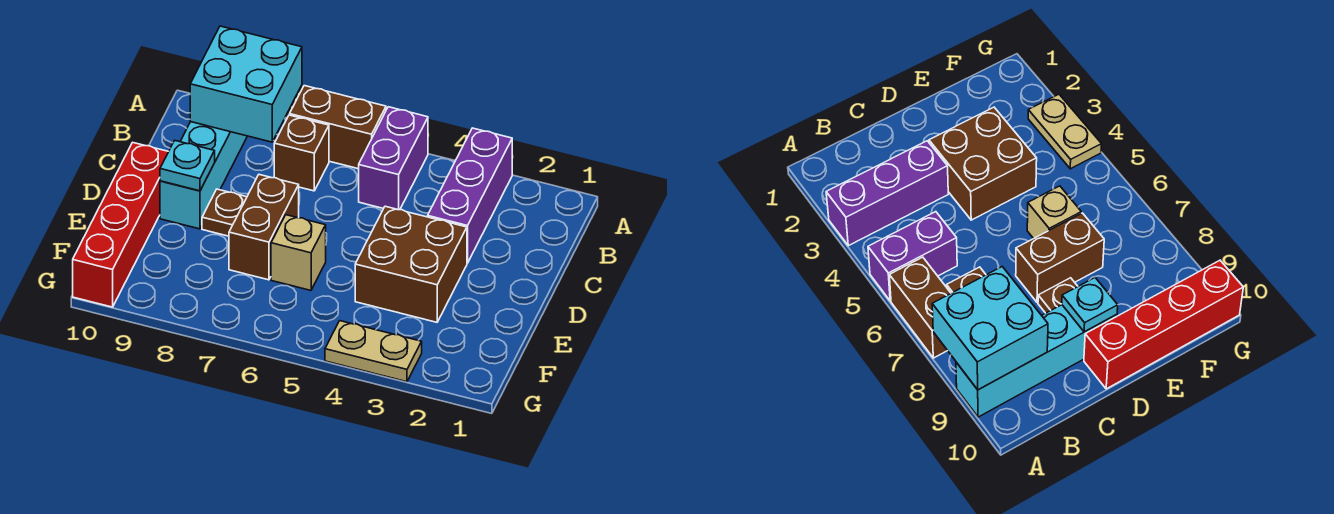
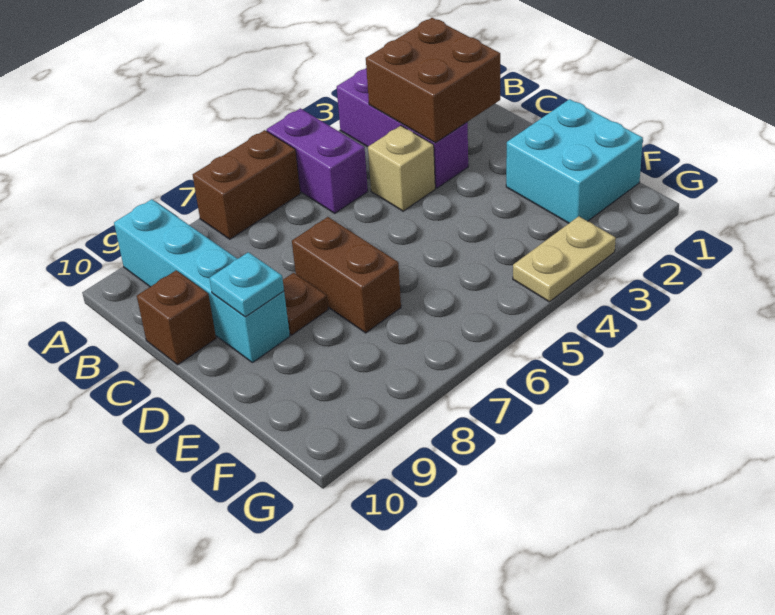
cyan brick A8:B9 level 2 -> cyan brick E1:F2 level 1
brown brick B7 level 1 -> brown brick C10 level 1
brown brick D3:E4 level 1 -> brown brick B2:C3 level 2
red brick D10:G10 level 1 -> none
tan brick E6 level 1 -> tan brick C4 level 1

